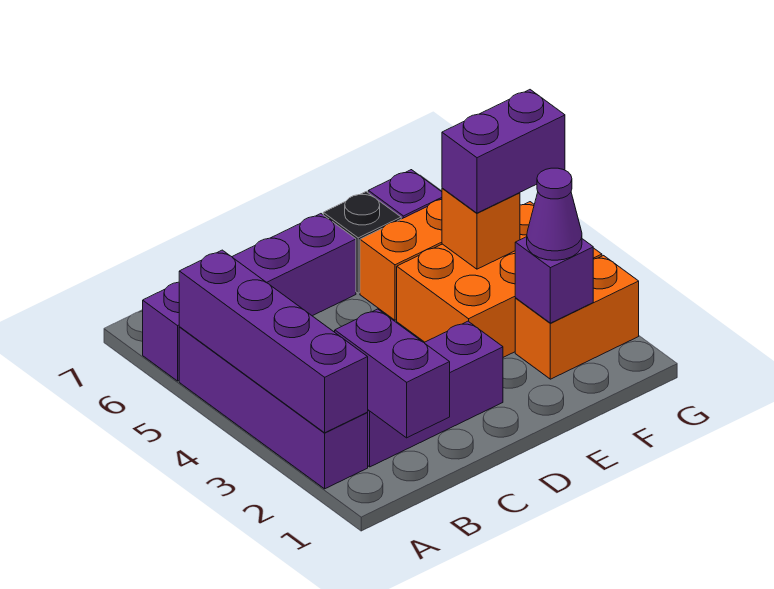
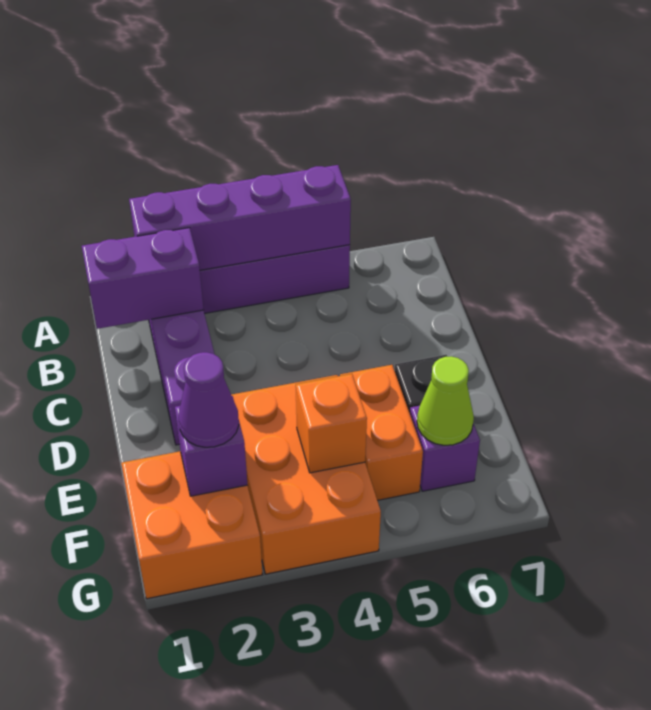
purple brick A6:D6 level 1 -> none
orange brick F2:G2 level 1 -> orange brick F1:G2 level 1
purple brick F4:G4 level 3 -> none
none -> lime cone F6 level 2

